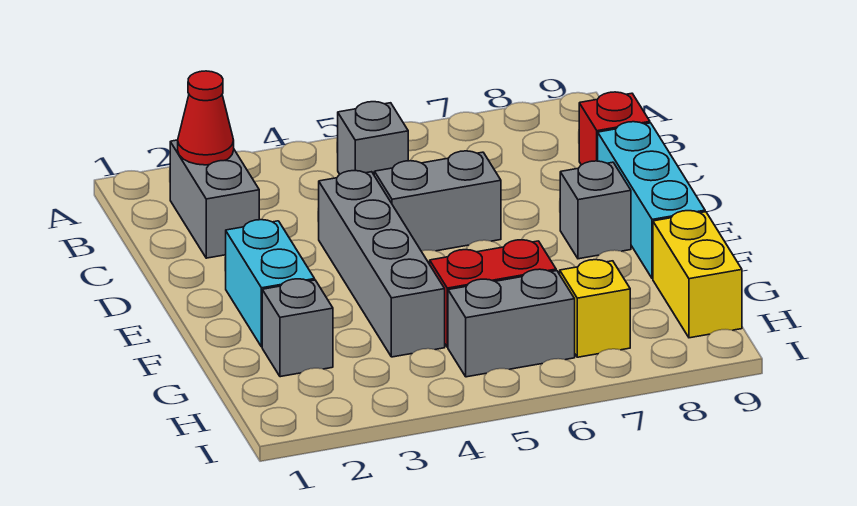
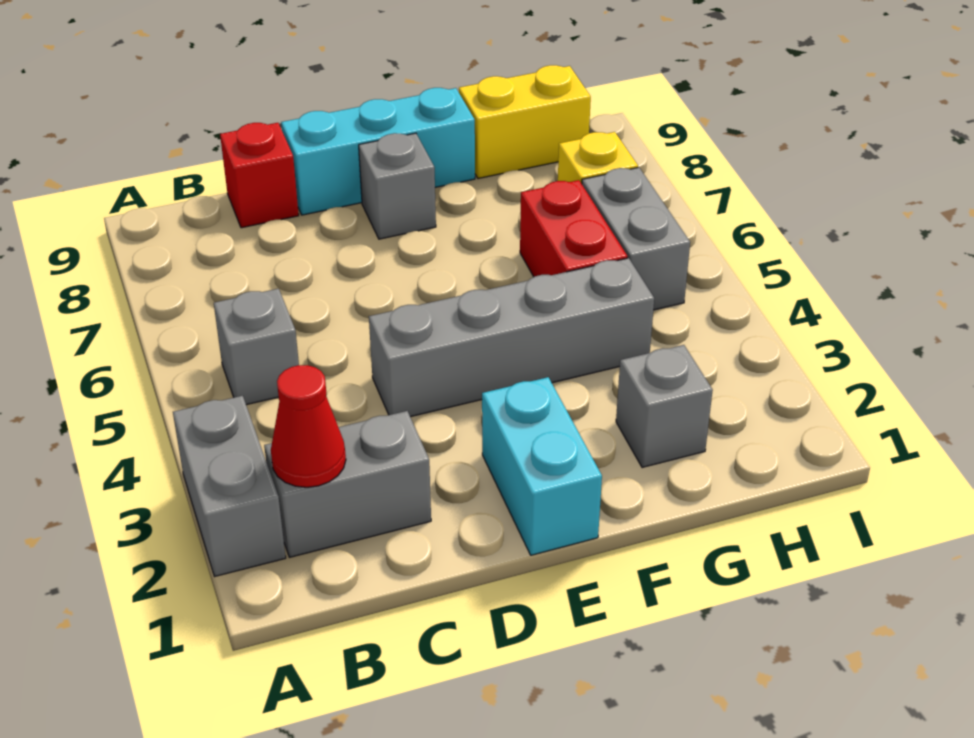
grey brick D5:D6 level 1 -> grey brick A2:A3 level 1
cyan brick E2:F2 level 1 -> cyan brick E1:E2 level 1

